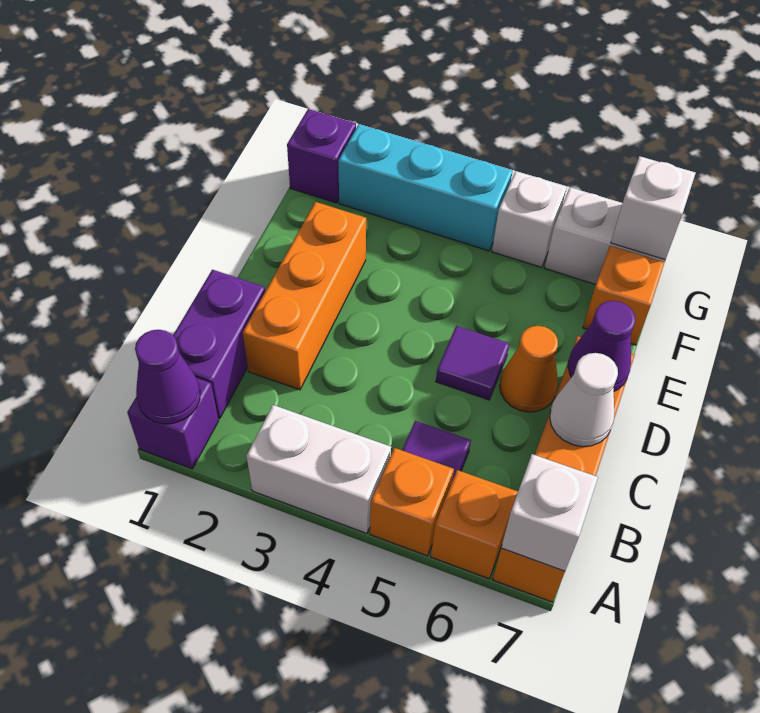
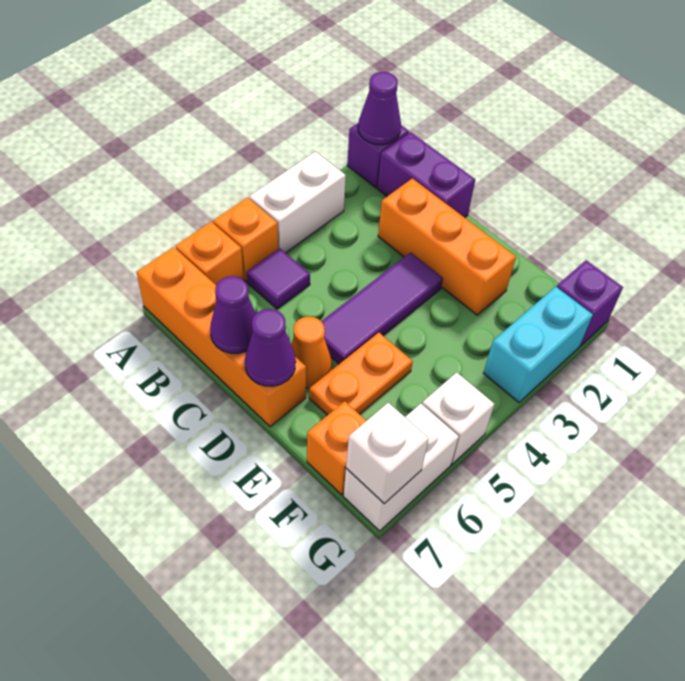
white brick A7 level 2 -> none
white cone C7 level 2 -> purple cone C7 level 2
purple tile D5 level 1 -> purple tile D3:D5 level 1
none -> orange plate E5:E6 level 1
cyan brick G2:G4 level 1 -> cyan brick G2:G3 level 1

